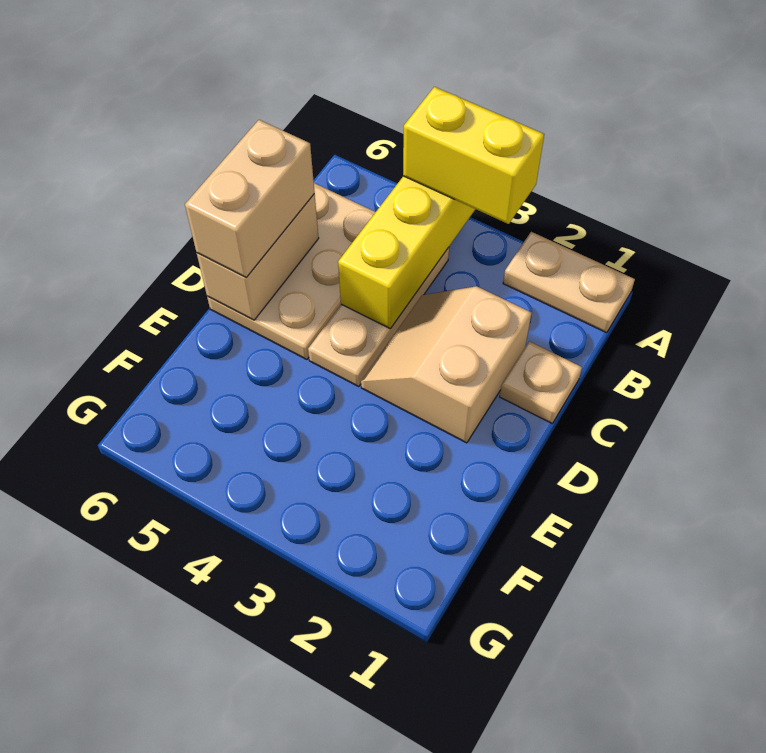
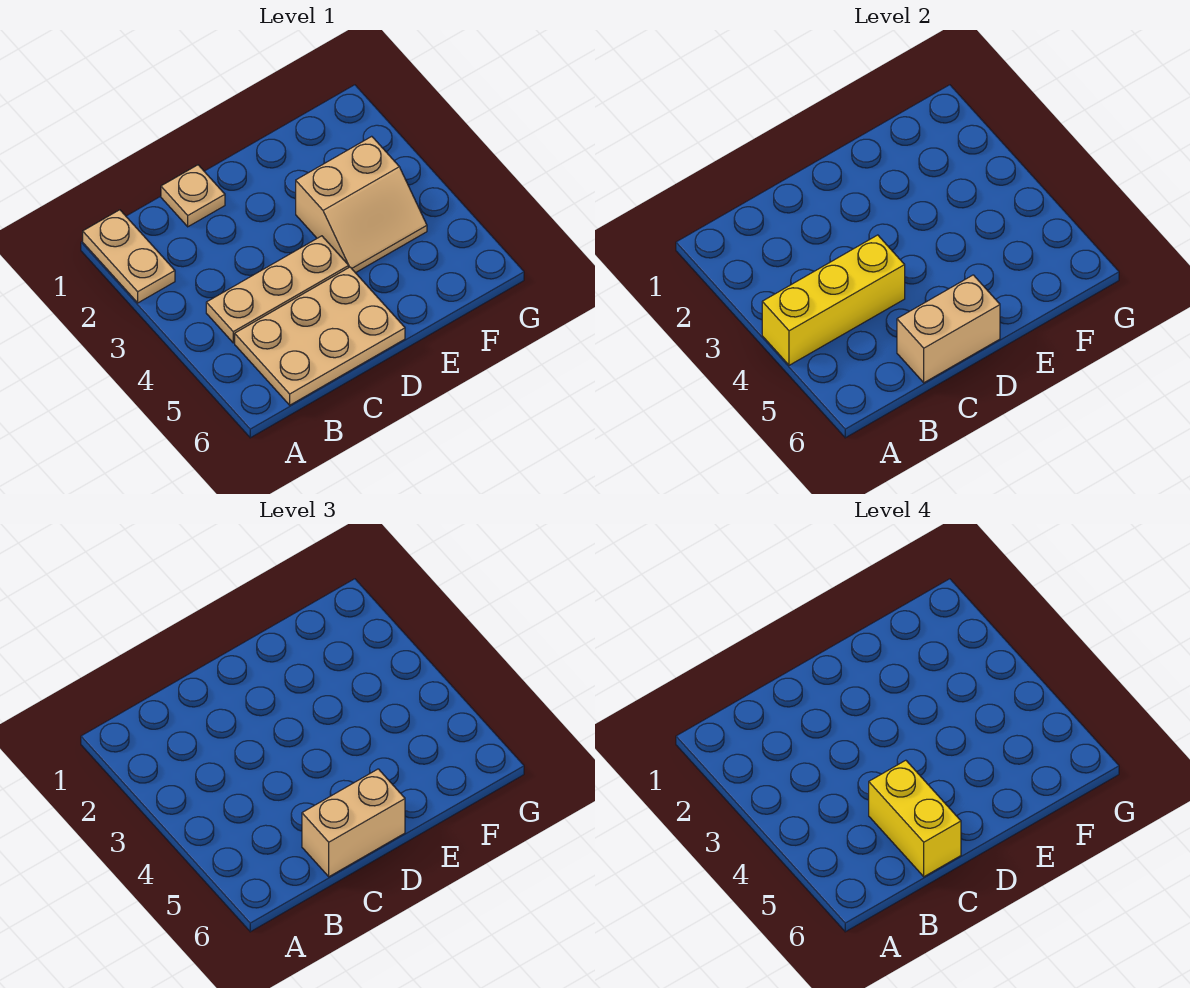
yellow brick A3:A4 level 3 -> yellow brick C5:C6 level 4
tan slope C2:D3 level 1 top 2 -> tan slope E3:F4 level 1 top 3

